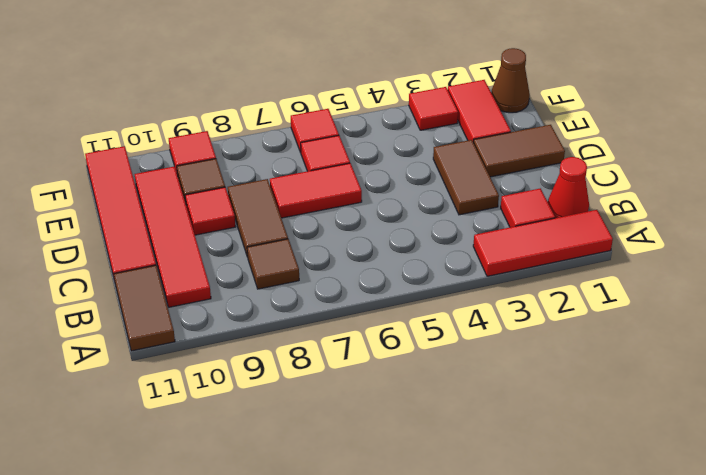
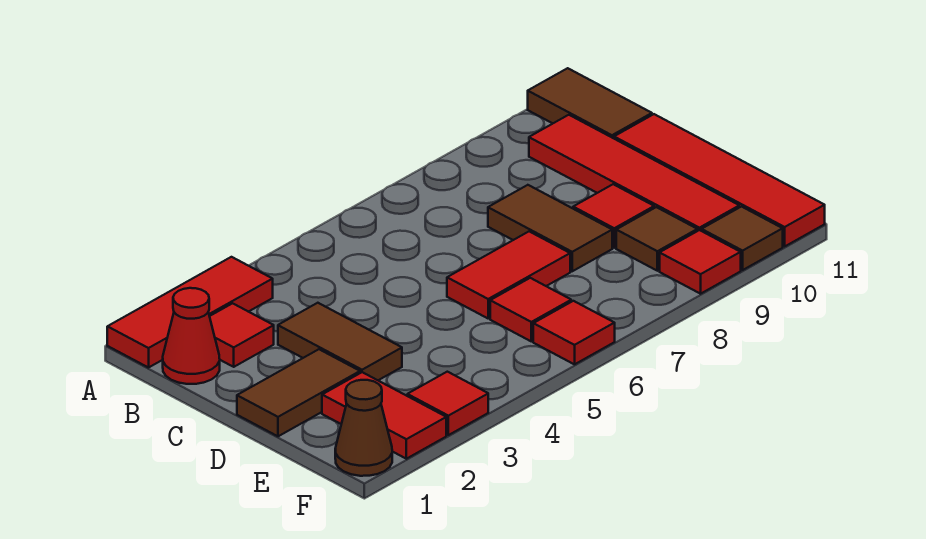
brown tile B8 level 1 -> brown tile F10 level 1

